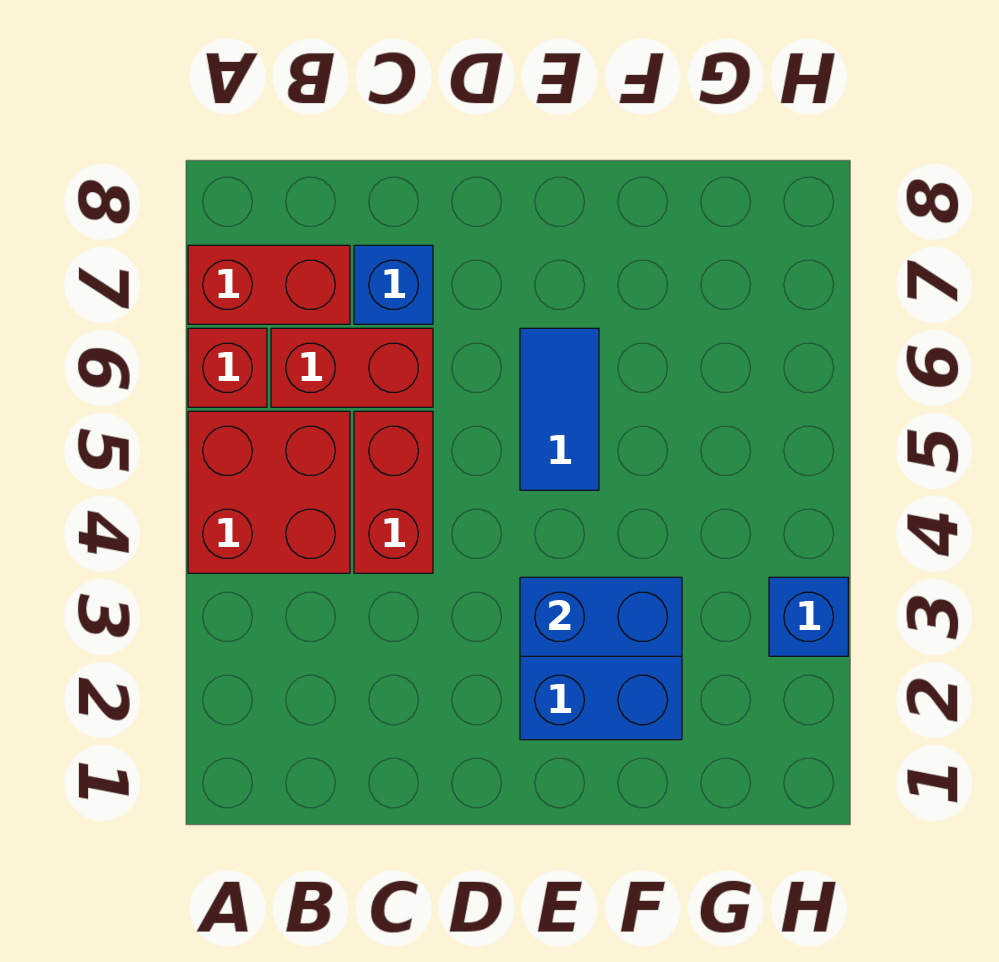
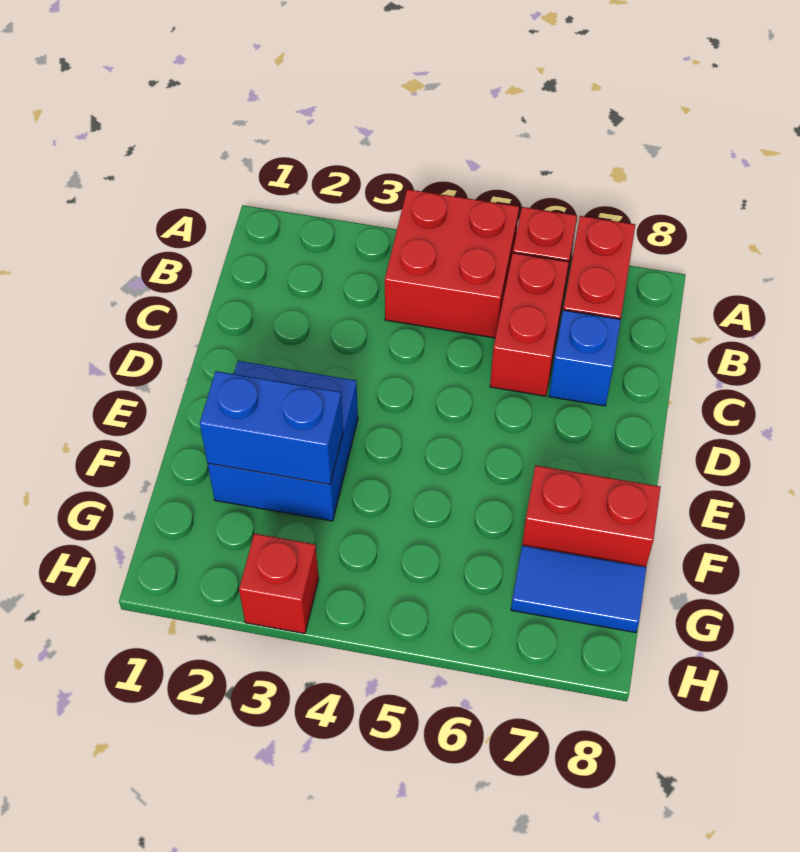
red brick C4:C5 level 1 -> red brick F7:F8 level 1
blue brick E3:F3 level 2 -> blue brick F2:F3 level 2
blue tile E5:E6 level 1 -> blue tile G7:G8 level 1
blue brick H3 level 1 -> red brick H3 level 1

